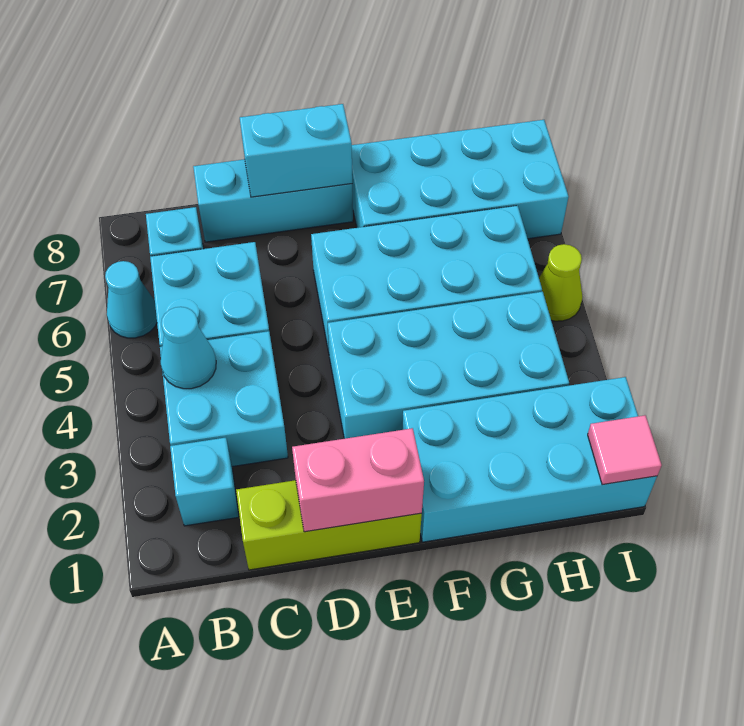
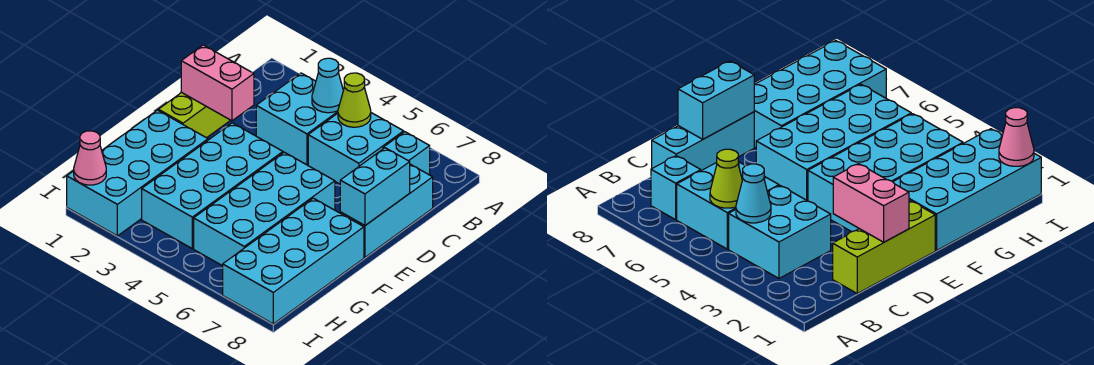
cyan cone A6 level 1 -> none
cyan brick B2 level 1 -> none
pink brick D1:E1 level 2 -> pink brick D1:D2 level 2
pink tile I1 level 2 -> pink cone I1 level 2
lime cone I5 level 1 -> lime cone B5 level 2

